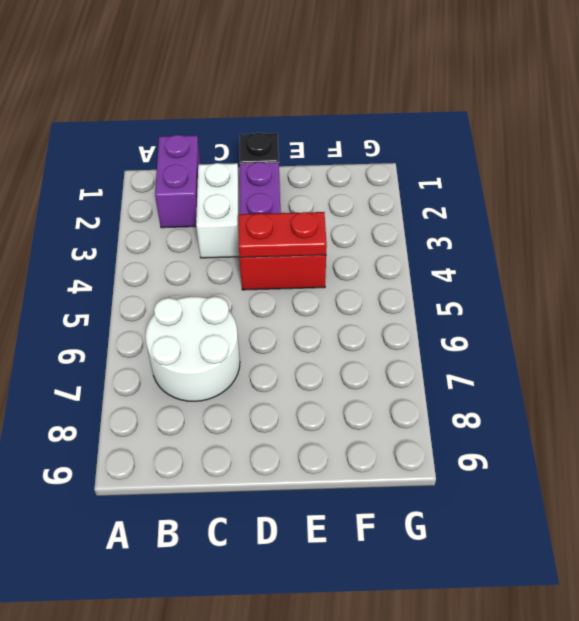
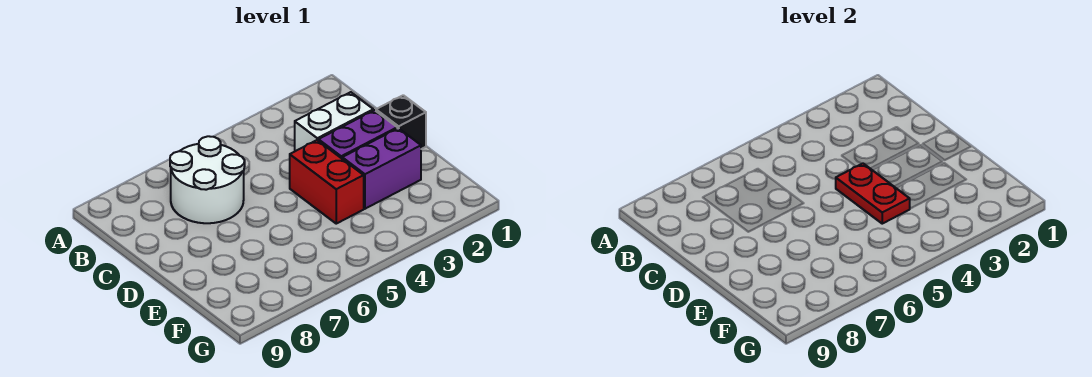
purple brick B1:B2 level 1 -> purple brick E2:E3 level 1

